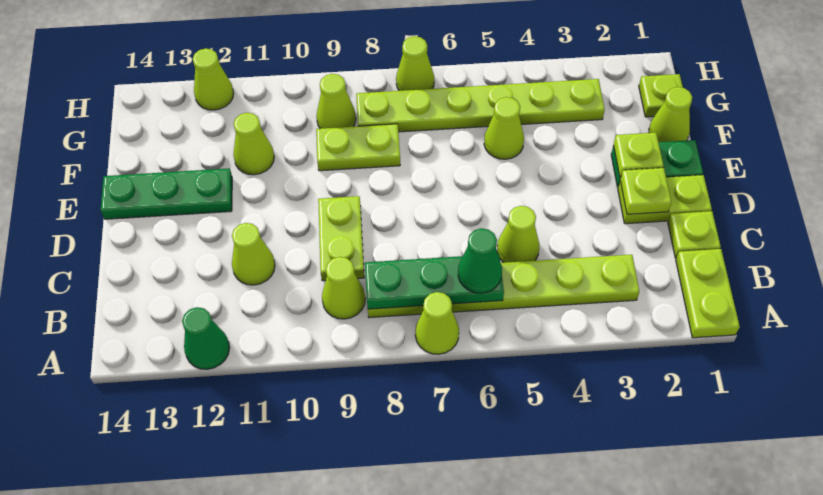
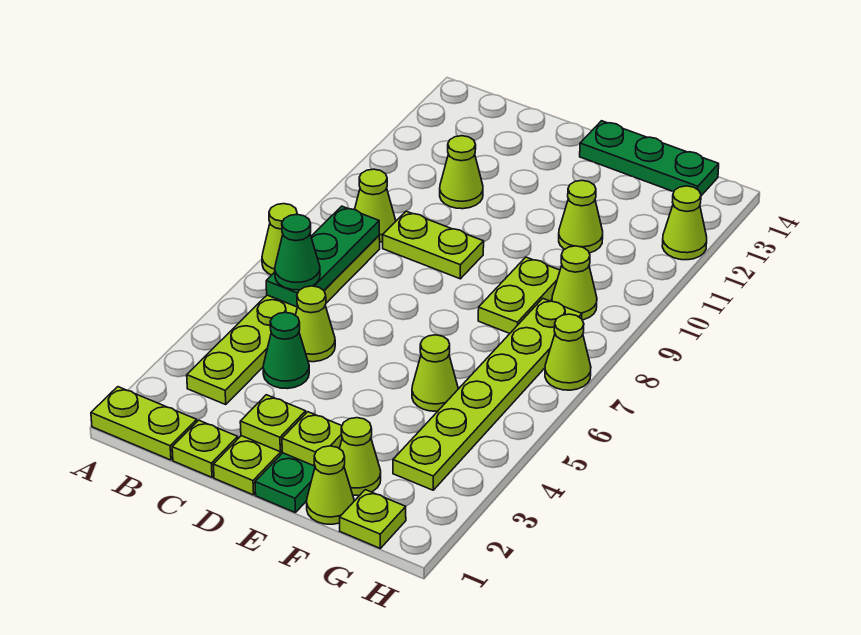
green cone A12 level 1 -> green cone C4 level 1
green plate E12:E14 level 1 -> green plate E14:G14 level 1
none -> lime cone F2 level 1

